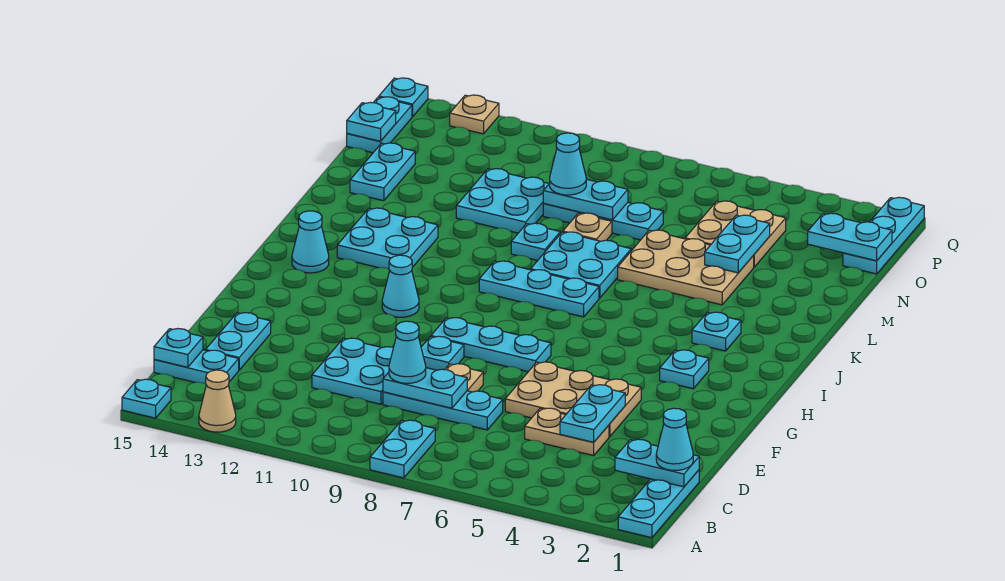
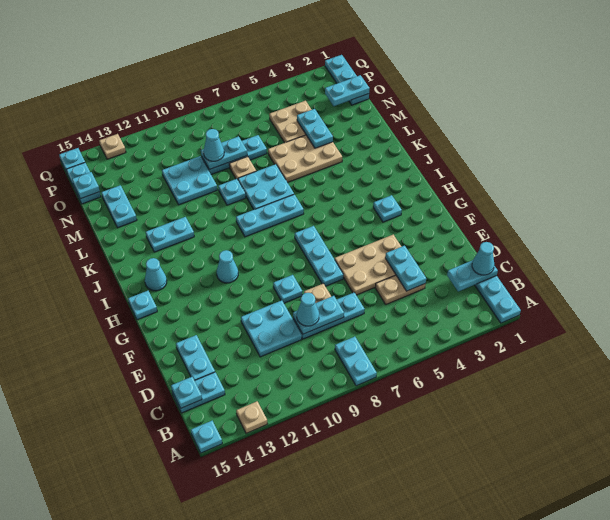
tan cone A13 level 1 -> tan plate A13 level 1
cyan plate G7:G9 level 1 -> cyan plate F7:H7 level 1
cyan plate J3 level 1 -> cyan plate H15 level 1
cyan plate J12:K13 level 1 -> cyan plate K12:K13 level 1

